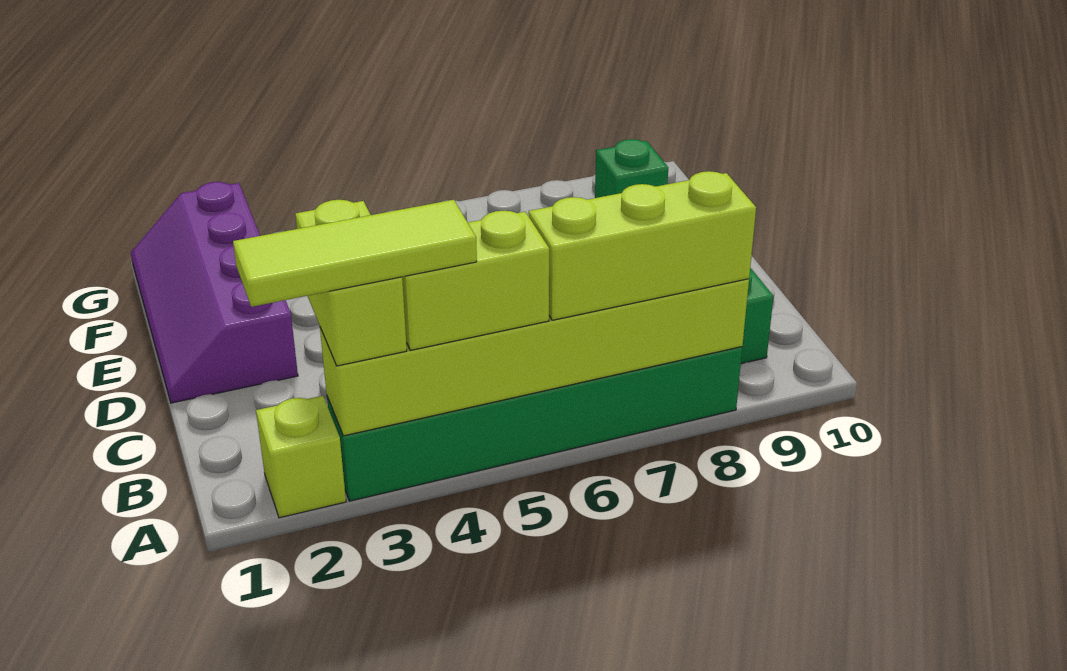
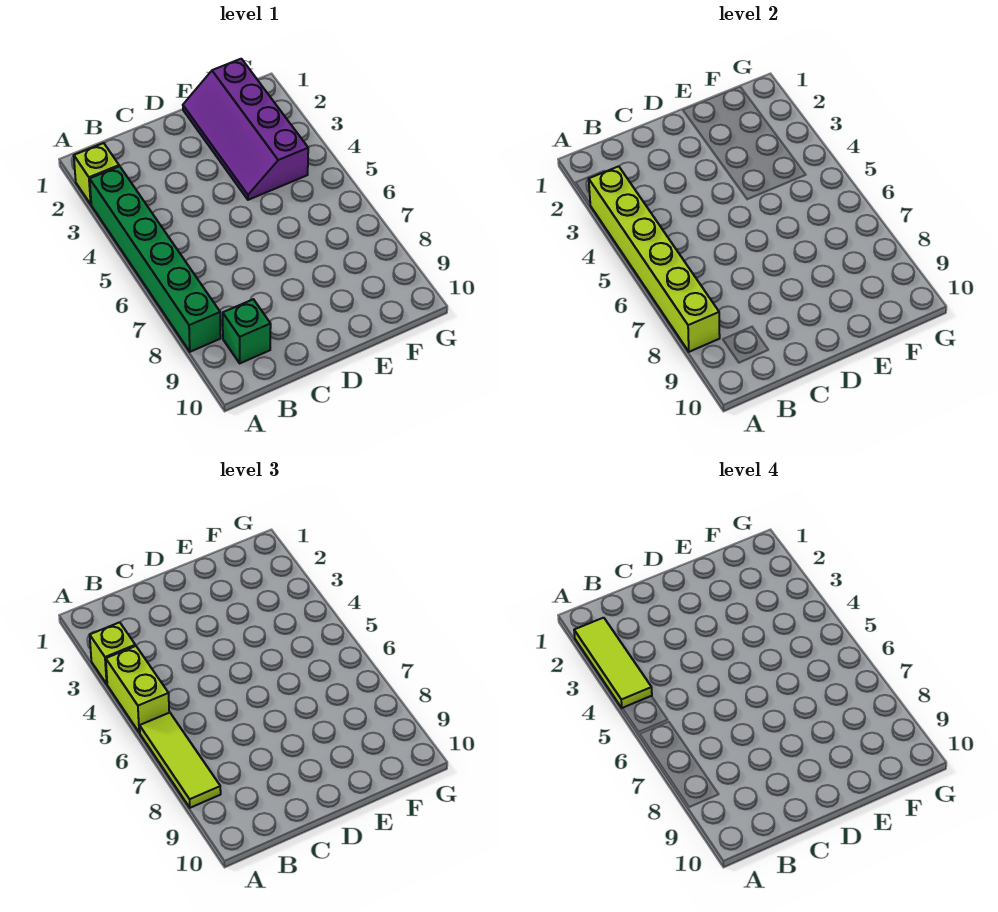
lime brick A3:B3 level 3 -> lime brick A3 level 3
lime brick A6:A8 level 3 -> lime tile A6:A8 level 3
purple slope D1:G2 level 1 top 2 -> purple slope E1:F4 level 1 top F
green brick F9 level 1 -> none

